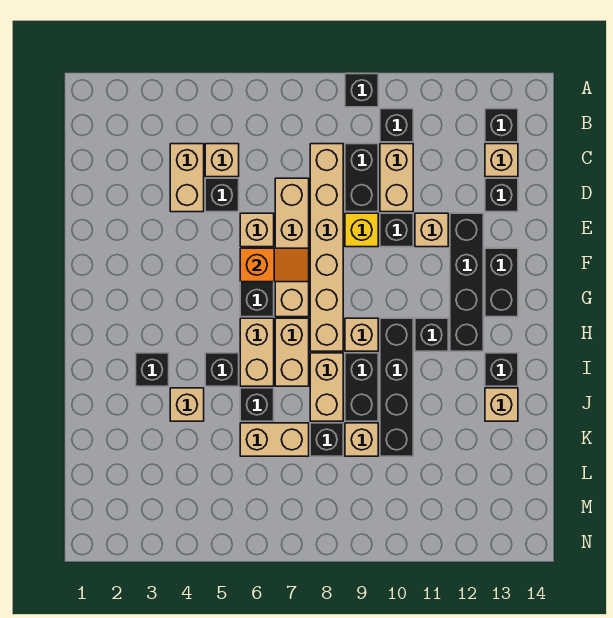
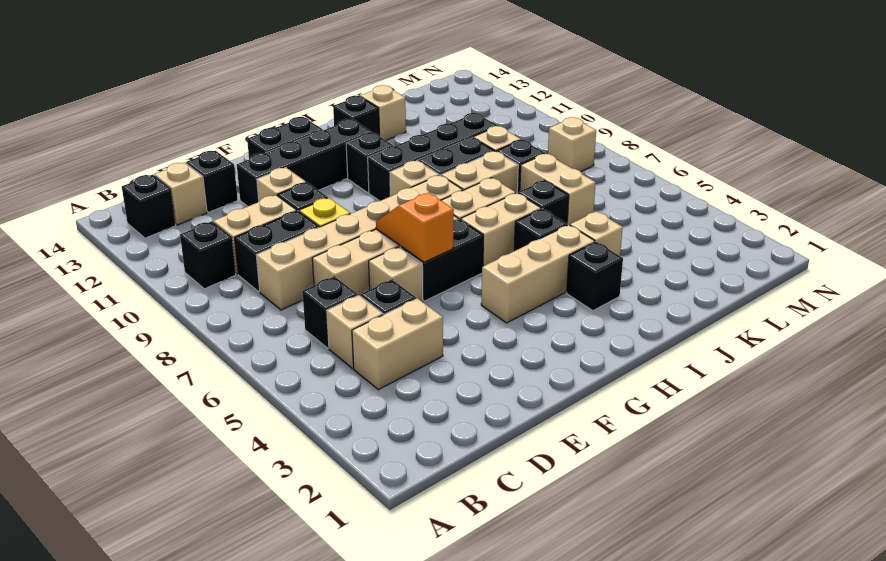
black brick A9 level 1 -> black brick C6 level 1
none -> tan brick G4:I4 level 1
none -> tan brick M8 level 1

